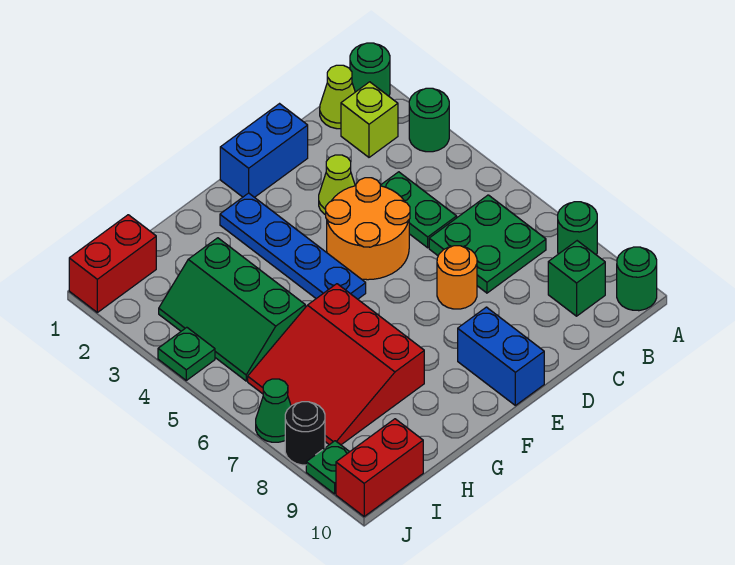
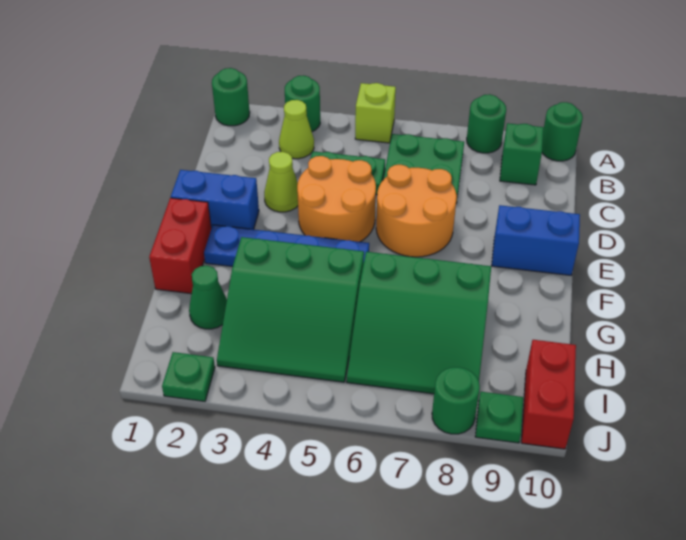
lime cone B1 level 1 -> lime cone B3 level 1
lime brick B2 level 1 -> lime brick A5 level 1
blue brick D1:E1 level 1 -> blue brick E1:E2 level 1
orange round brick D7 level 1 -> orange round brick D6:E7 level 1
red slope G6:I8 level 1 top G -> green slope G6:I8 level 1 top G
green slope H3:I5 level 1 top H -> green slope G3:I5 level 1 top G
red brick I1:J1 level 1 -> red brick F1:G1 level 1
green plate J4 level 1 -> green plate J2 level 1
green cone J7 level 1 -> green cone H2 level 1
black round brick J8 level 1 -> green round brick J8 level 1

